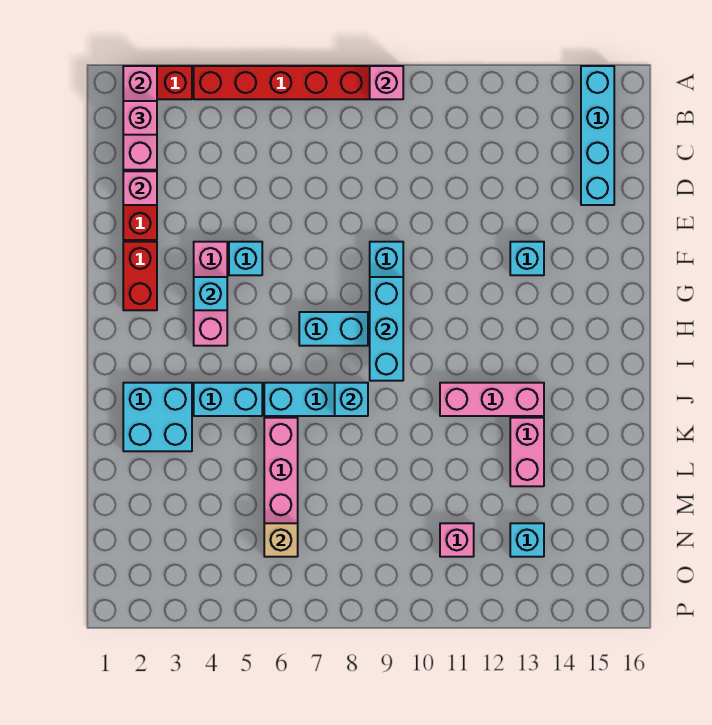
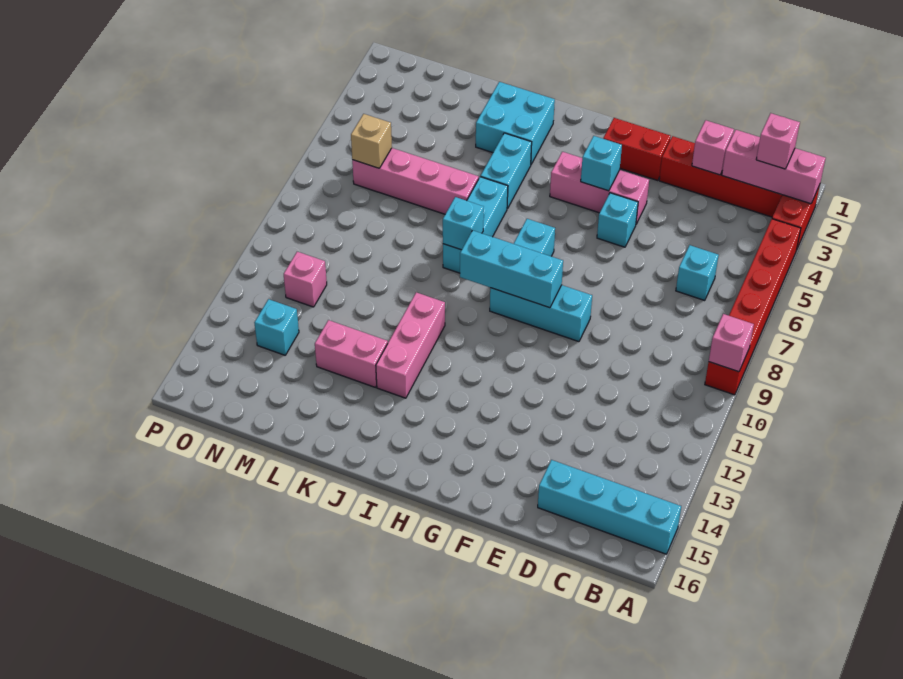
cyan brick F13 level 1 -> cyan brick C6 level 1

